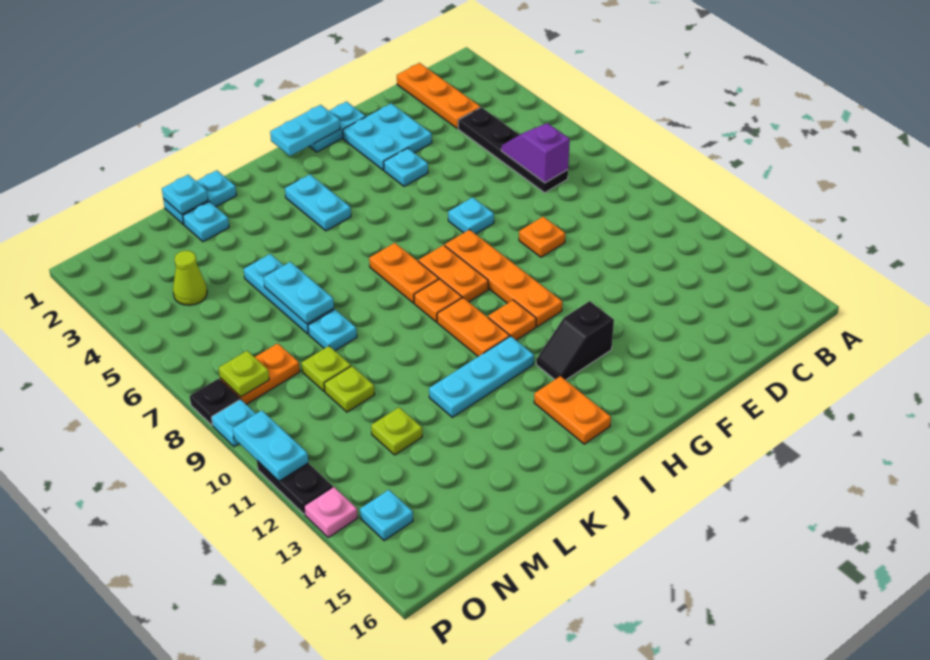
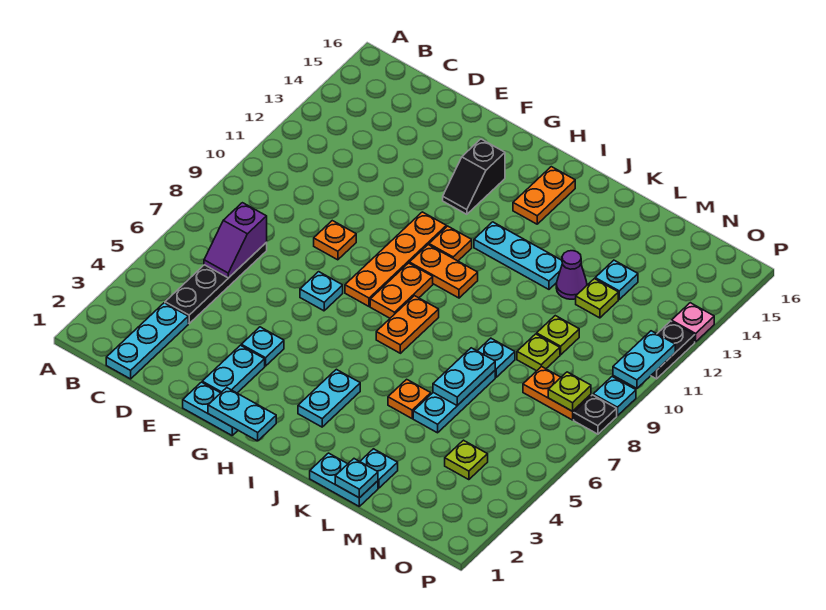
orange plate C1:C3 level 1 -> cyan plate C1:C3 level 1
cyan plate E2:F3 level 1 -> cyan plate F2:F3 level 1
black slope G13:H13 level 1 top G -> black slope G13:G14 level 1 top 14
orange plate I9 level 1 -> orange plate K5 level 1
orange plate I10:I11 level 1 -> orange plate H10:I10 level 1
none -> purple cone L12 level 1
lime cone N4 level 1 -> lime plate N4 level 1
cyan plate O14 level 1 -> cyan plate M13 level 1

